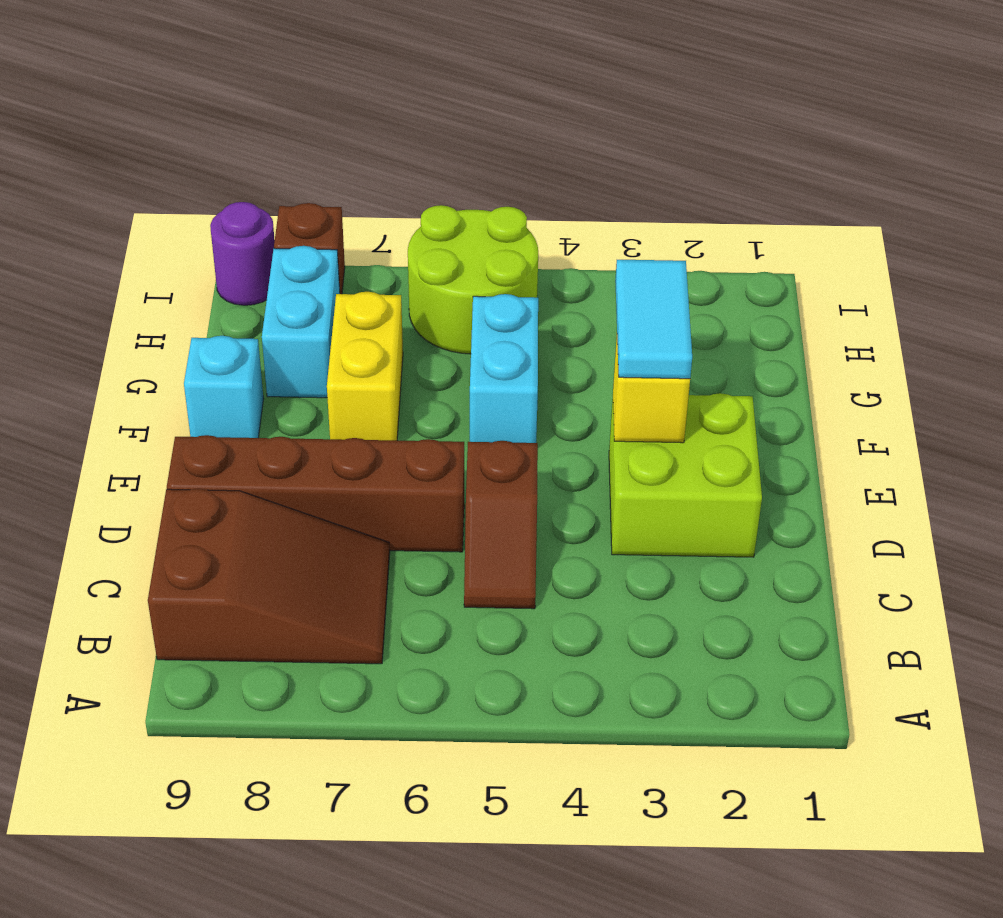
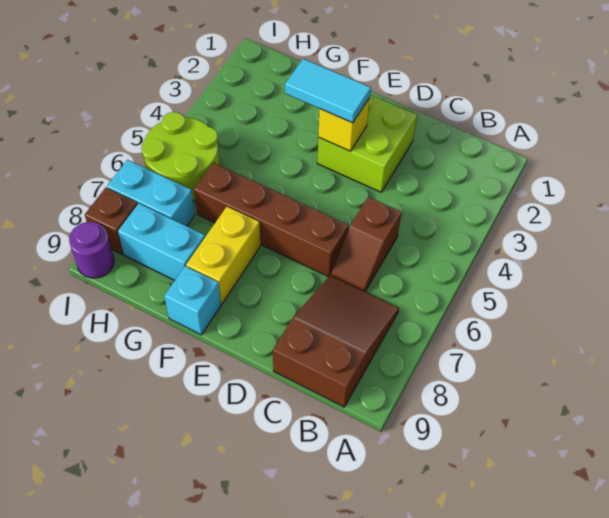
brown slope C5:D5 level 1 top D -> brown slope C5:C6 level 1 top 5
brown brick D6:D9 level 1 -> brown brick D6:G6 level 1
cyan brick F5:G5 level 1 -> cyan brick H7:I7 level 1
yellow brick F7:G7 level 1 -> yellow brick F7:F8 level 1

